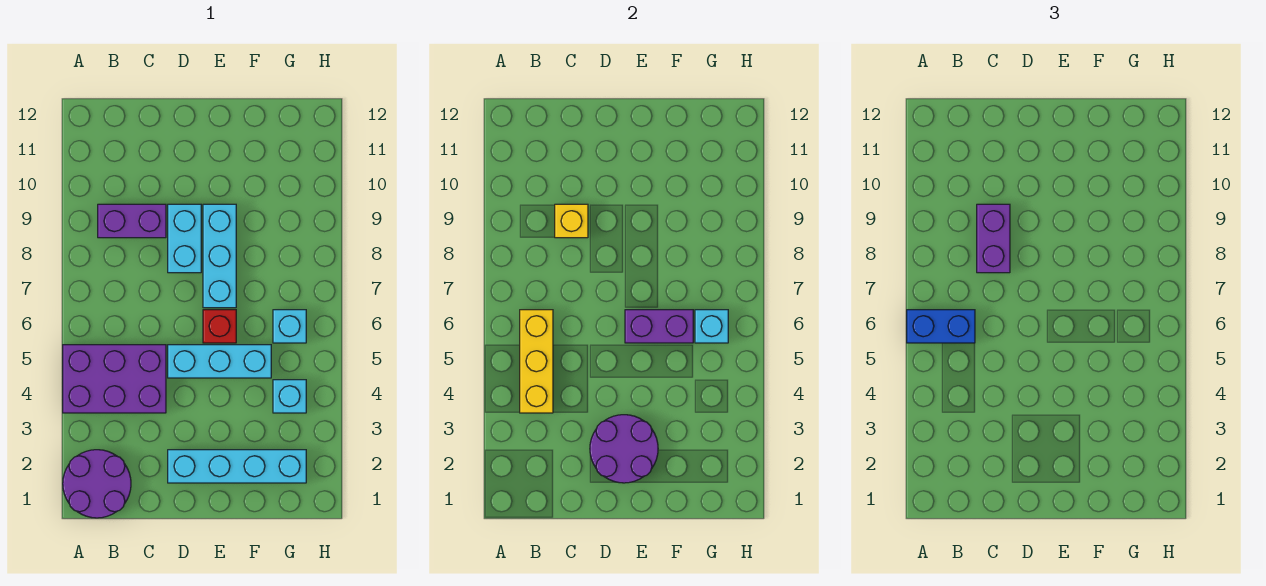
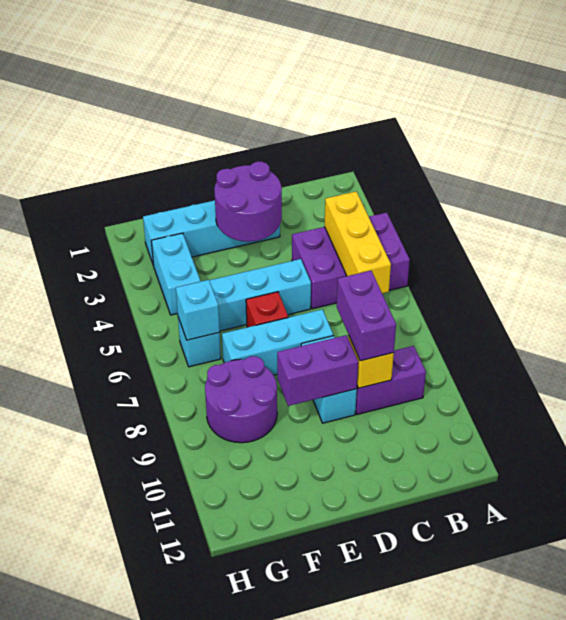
purple round brick A1:B2 level 1 -> purple round brick F8:G9 level 1
blue brick A6:B6 level 3 -> none
purple brick E6:F6 level 2 -> purple brick D9:E9 level 2
cyan brick E7:E9 level 1 -> cyan brick D7:F7 level 1
cyan brick G4 level 1 -> cyan brick G3:G4 level 1

